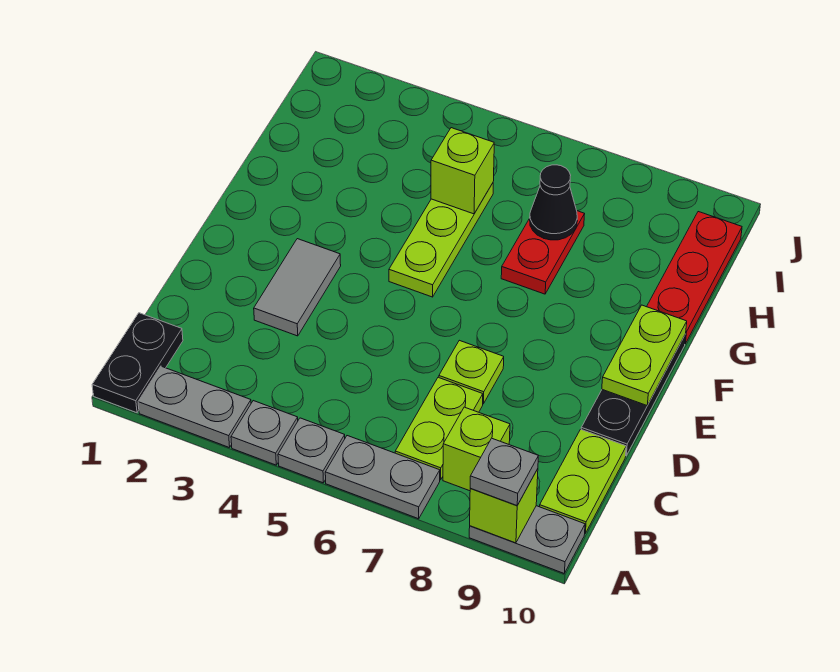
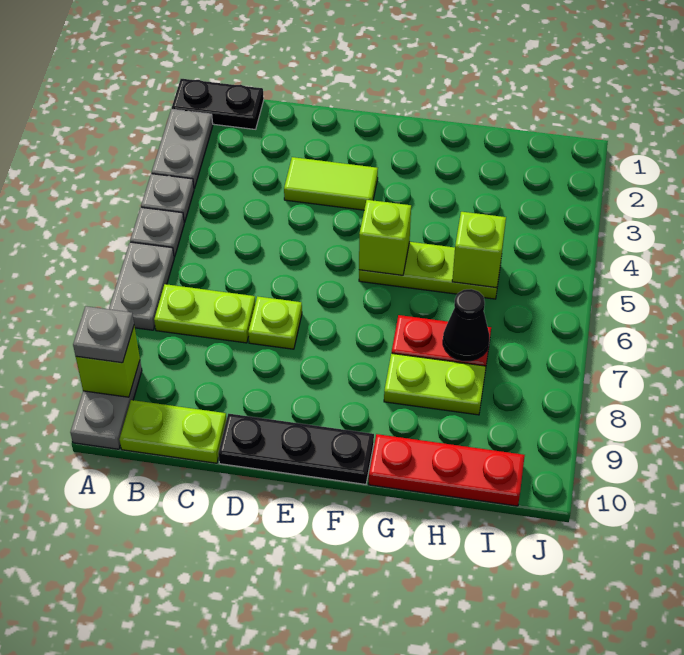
lime brick B8 level 1 -> lime brick F5 level 2
grey tile D3:E3 level 1 -> lime tile D3:E3 level 1
lime plate E10:F10 level 2 -> lime plate G8:H8 level 1

